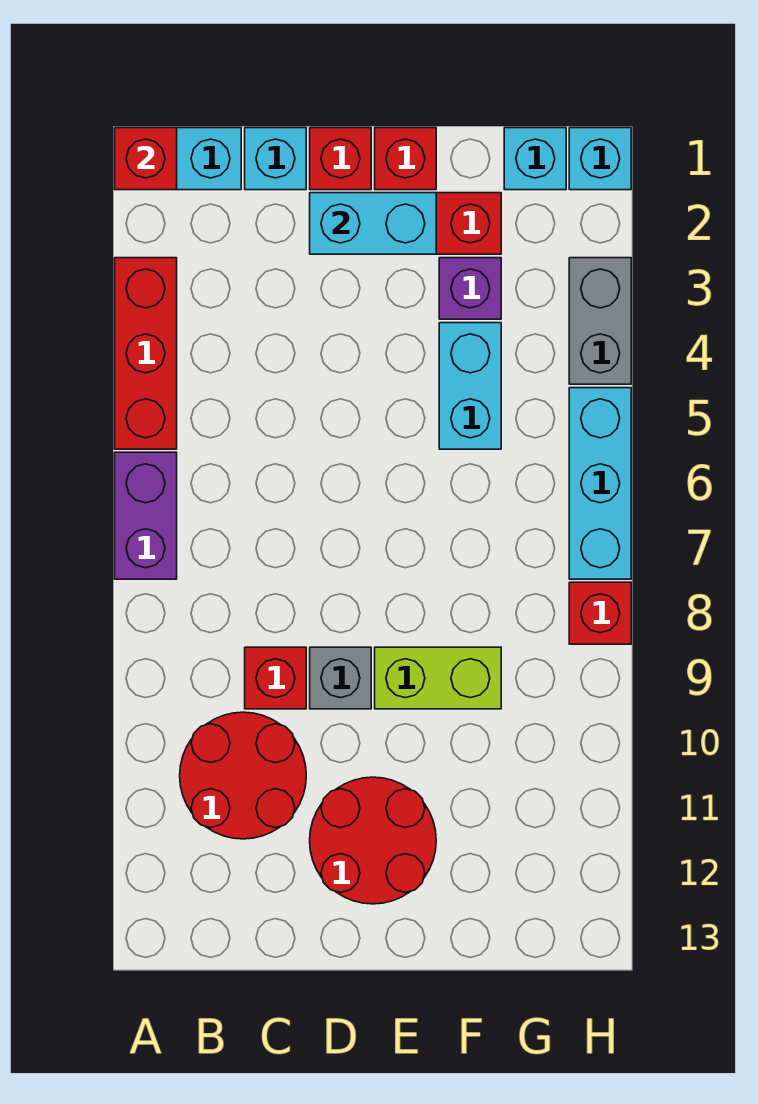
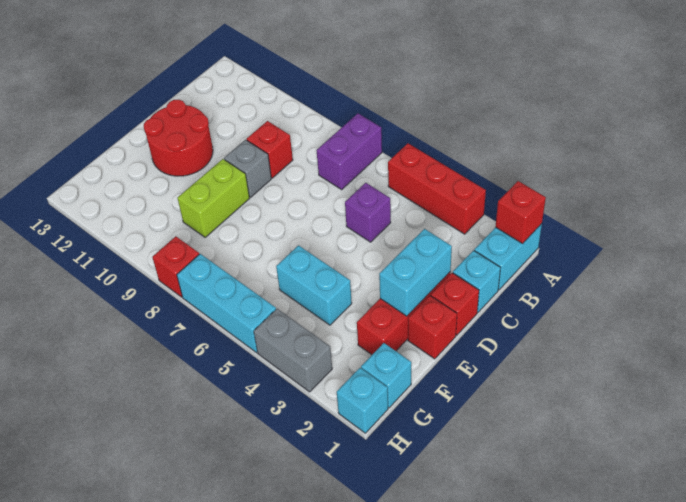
purple brick A6:A7 level 1 -> purple brick A7:B7 level 1
red round brick B10:C11 level 1 -> none
purple brick F3 level 1 -> purple brick C5 level 1

